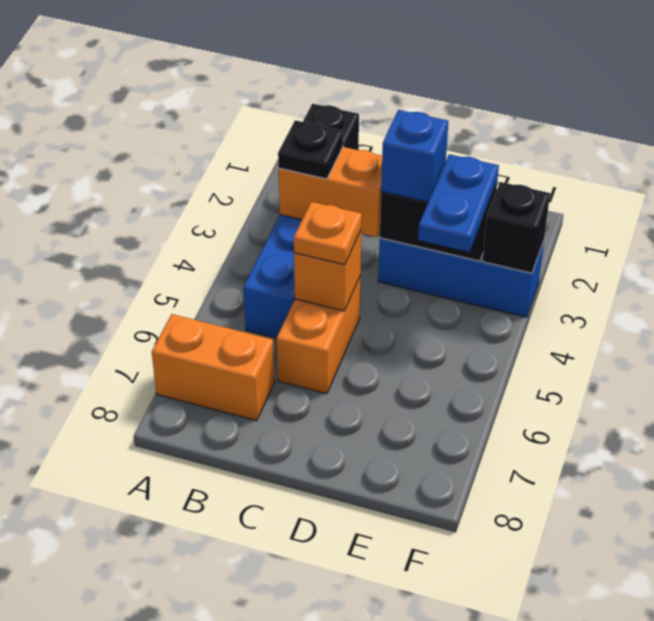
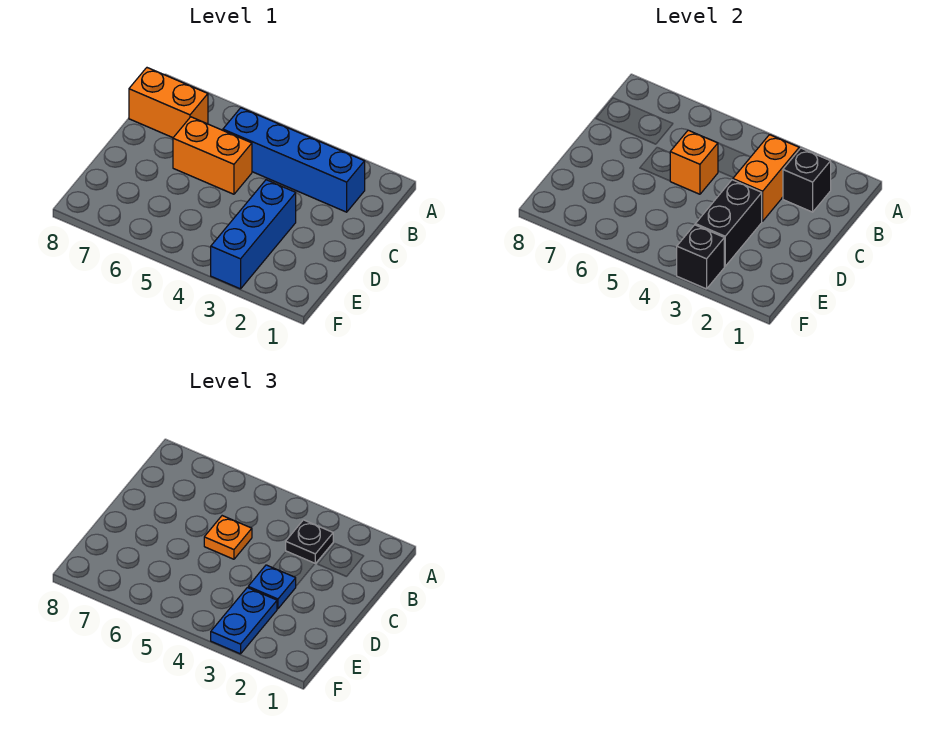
orange brick A7:B7 level 1 -> orange brick B7:B8 level 1
blue brick D3 level 3 -> blue plate D3 level 3
blue plate E3:E4 level 3 -> blue plate E3:F3 level 3

